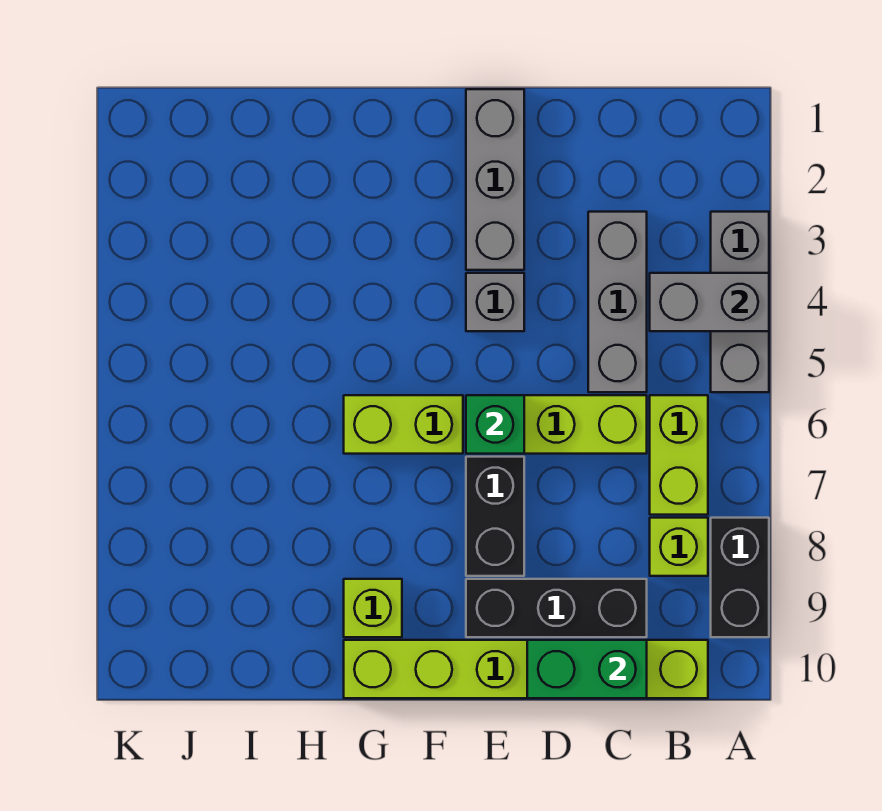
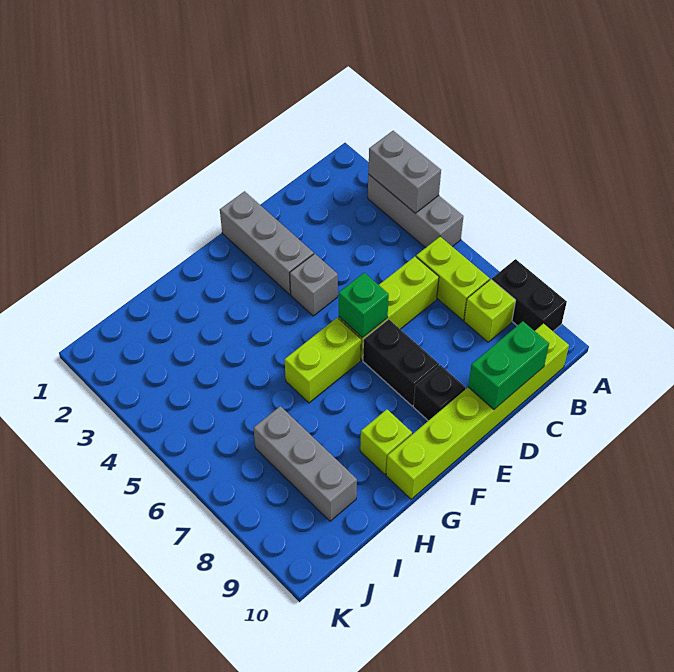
grey brick A4:B4 level 2 -> grey brick A3:A4 level 2
grey brick C3:C5 level 1 -> grey brick I7:I9 level 1
black brick C9:E9 level 1 -> black brick E9 level 1

